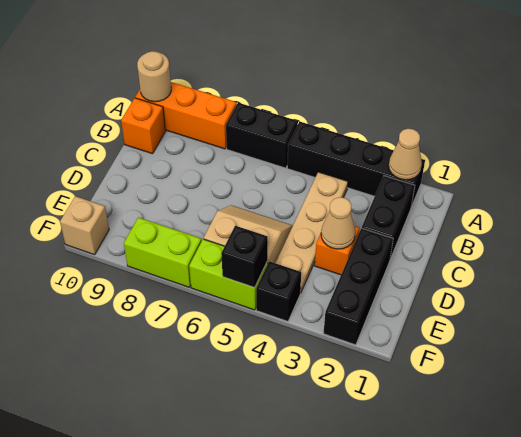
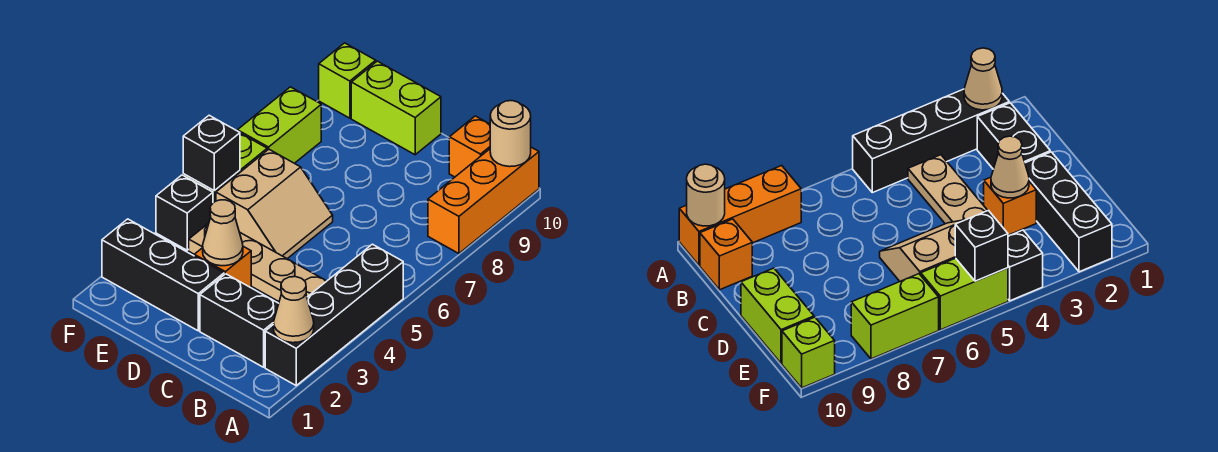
black brick A6:A7 level 1 -> none
none -> lime brick D10:E10 level 1
tan brick F10 level 1 -> lime brick F10 level 1

